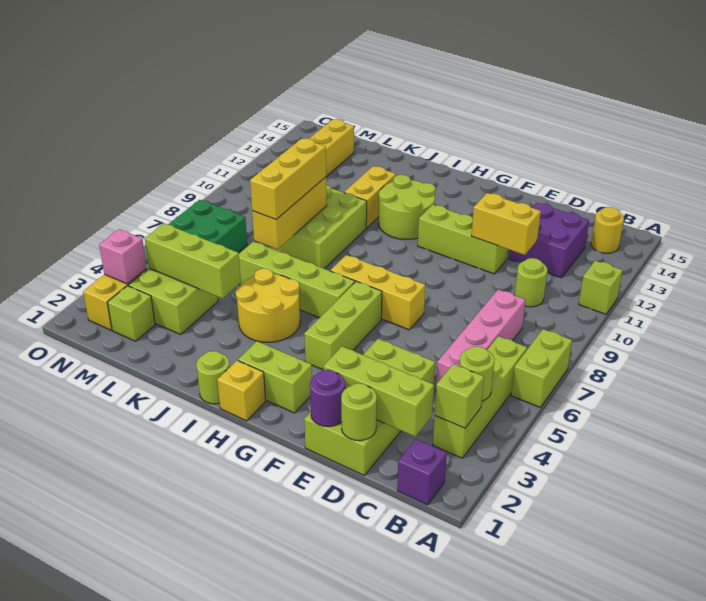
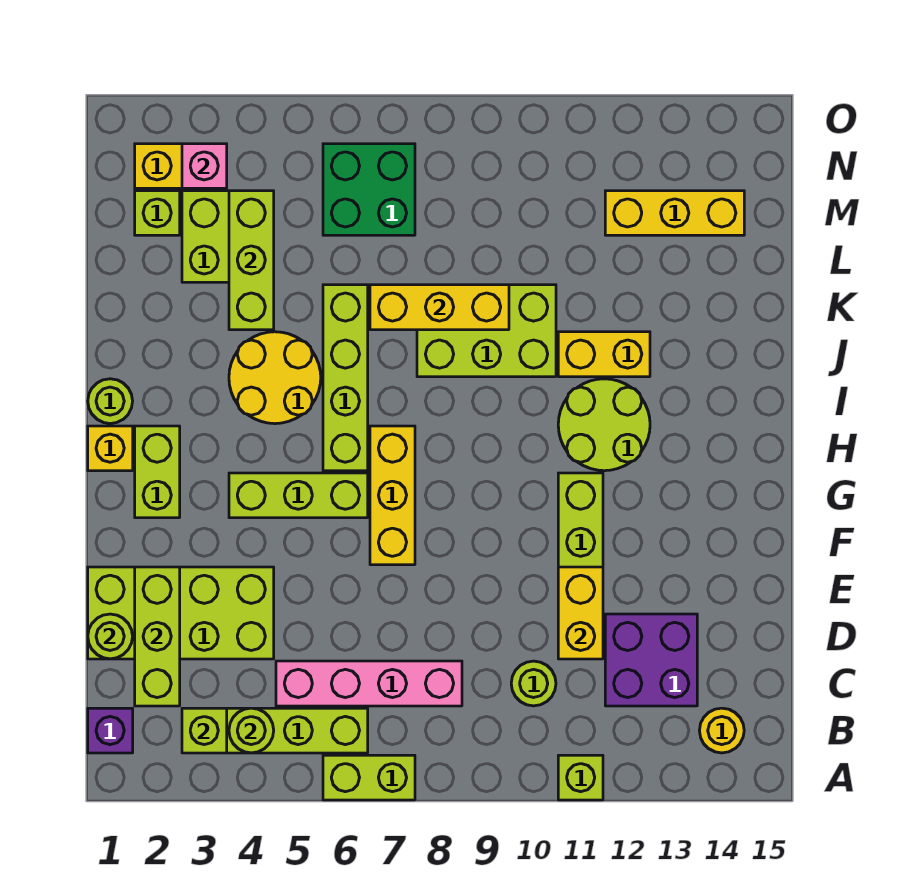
purple round brick E1 level 2 -> none
yellow brick K7:K9 level 3 -> none

